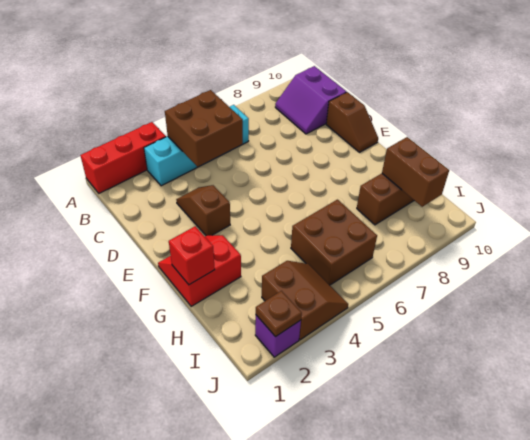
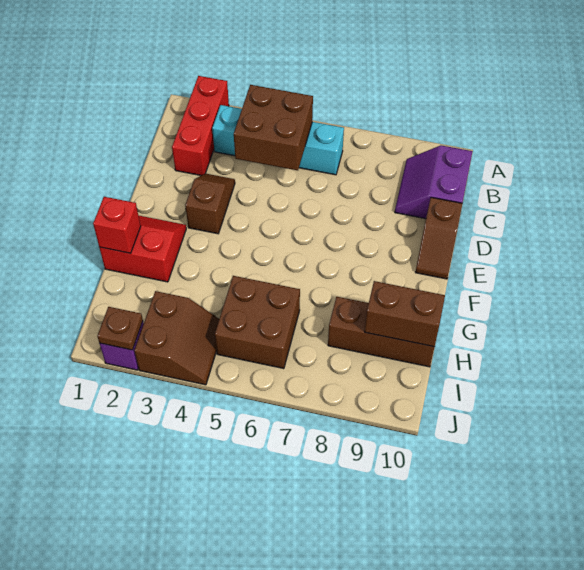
red brick A1:A3 level 1 -> red brick A2:C2 level 1
brown brick H9:I9 level 2 -> brown brick H9:H10 level 2

